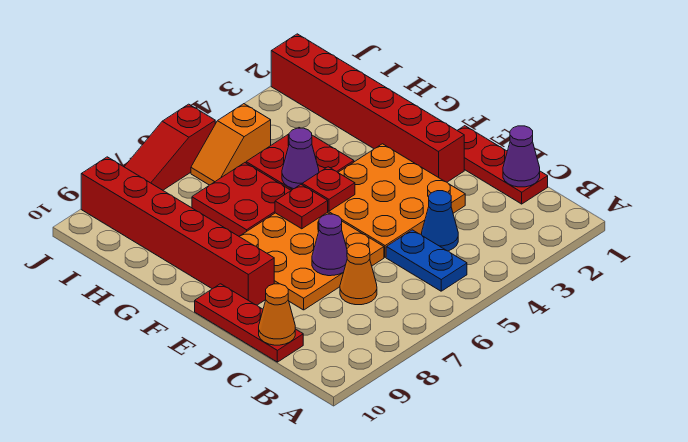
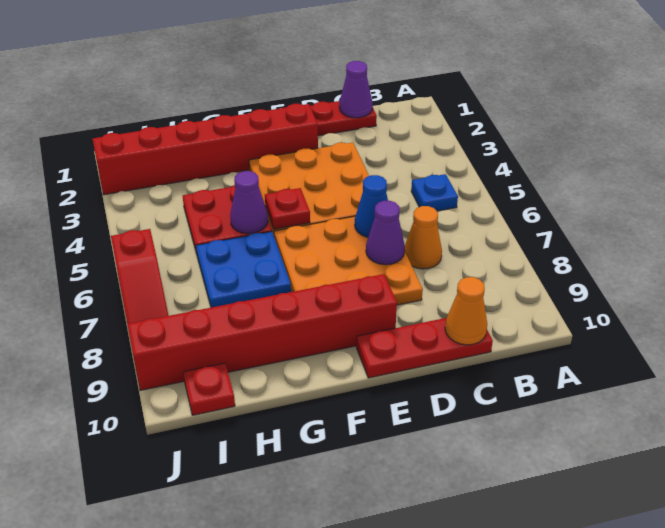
blue plate B5:C5 level 1 -> blue plate B5 level 1
blue cone C4 level 1 -> blue cone D6 level 2
red plate F6 level 2 -> red plate I10 level 1
red plate G6:H7 level 1 -> blue plate G6:H7 level 1
orange slope I5:I6 level 1 top 5 -> none

